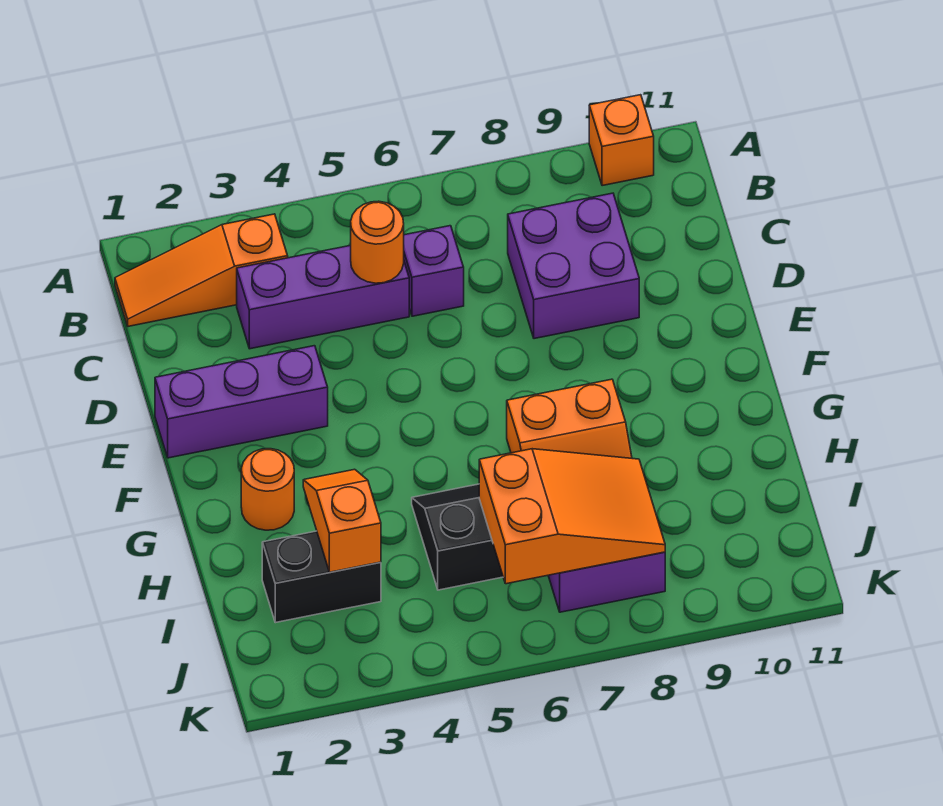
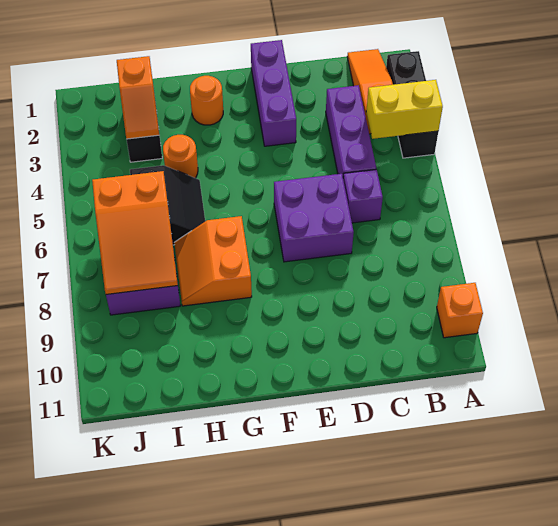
none -> black brick A2:A4 level 1
none -> yellow brick A4:B4 level 2
orange round brick C5 level 2 -> orange round brick H4 level 1
purple brick C8:D9 level 1 -> purple brick D6:E7 level 1
orange slope H3:I3 level 2 top I -> orange slope I2:I3 level 2 top 2

